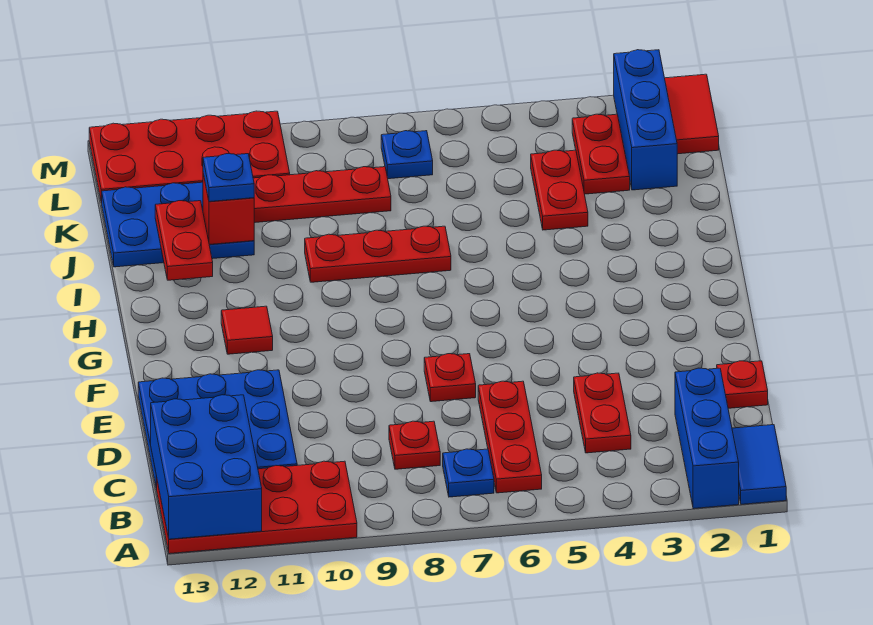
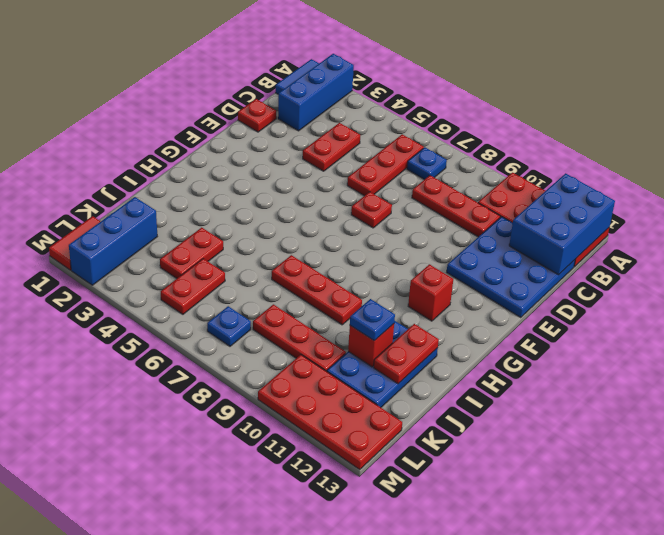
red plate C8 level 1 -> red plate C8:C10 level 1
red tile G11 level 1 -> red brick G11 level 1
blue plate J11:K13 level 1 -> blue plate I11:K12 level 1
red plate K3:L3 level 1 -> red plate K5:L5 level 1

